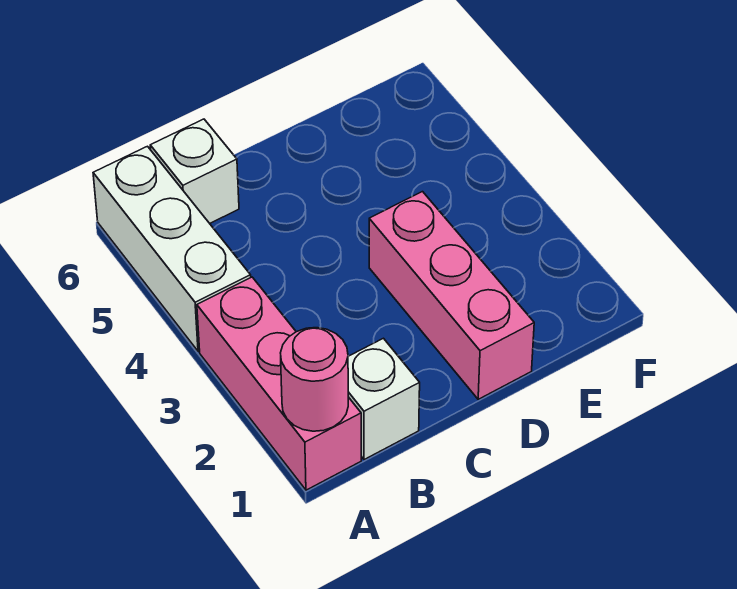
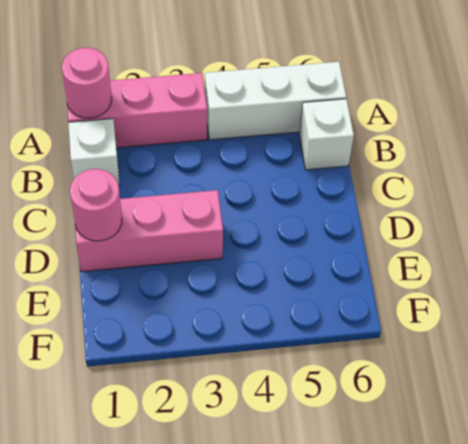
none -> pink round brick D1 level 2

